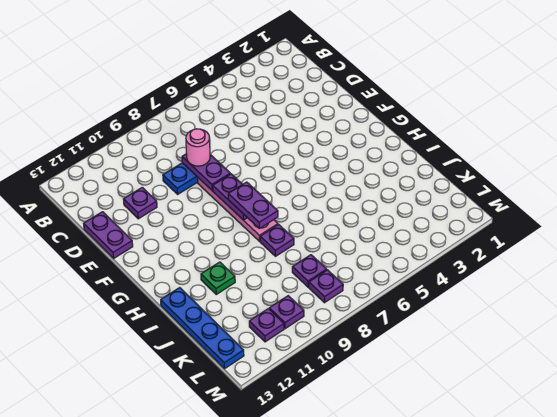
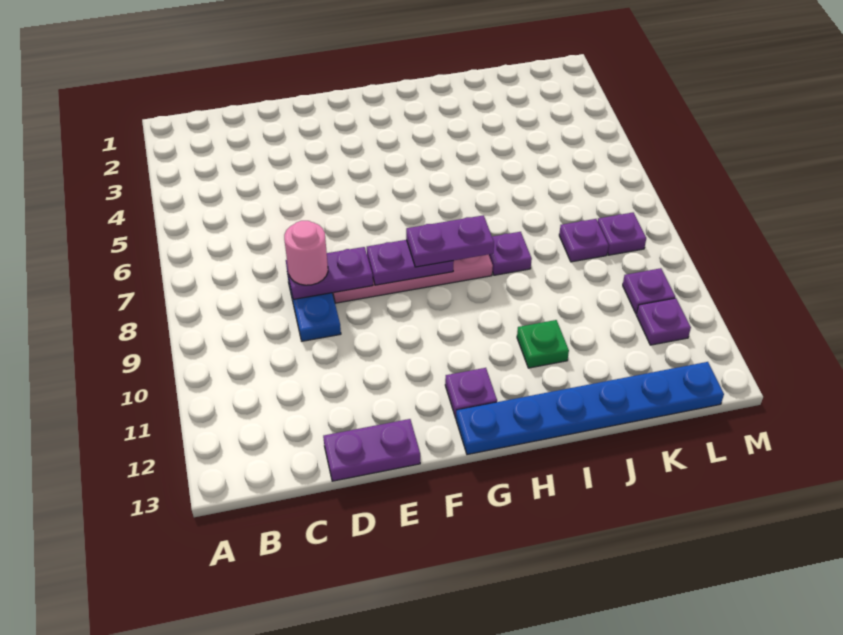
purple plate D11 level 1 -> purple plate G12 level 1
blue plate I13:L13 level 1 -> blue plate G13:L13 level 1

